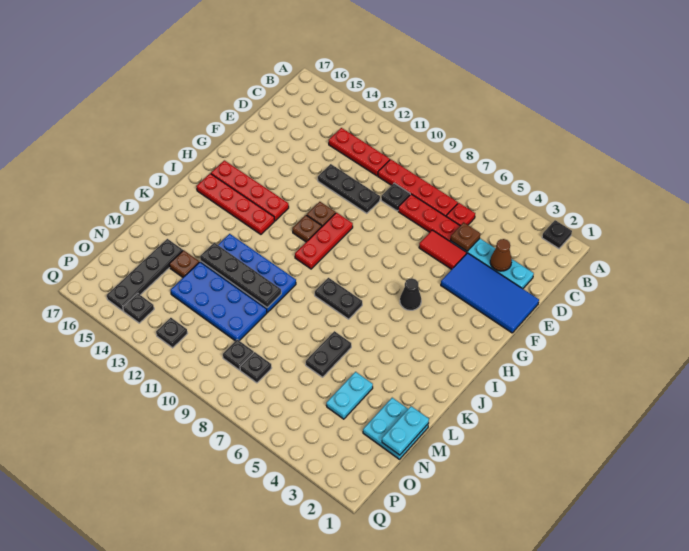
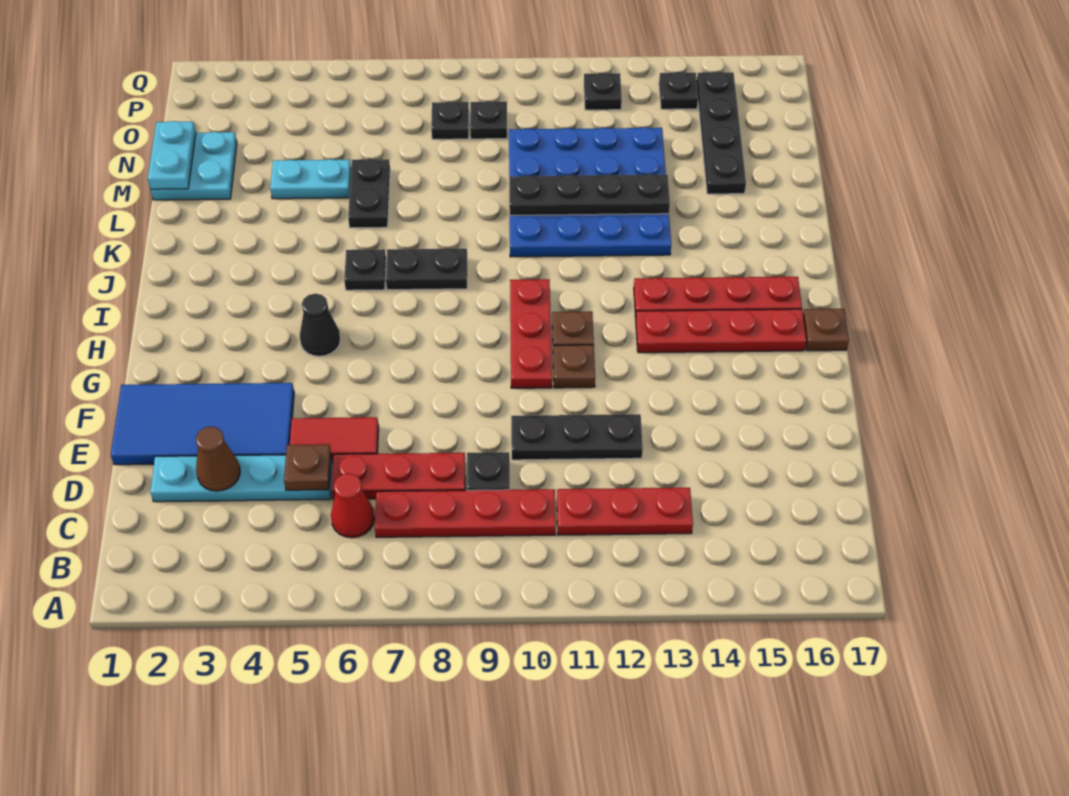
black plate A2 level 1 -> black plate J6 level 1
red plate C6 level 1 -> red cone C6 level 1
cyan plate M4:N4 level 1 -> cyan plate M4:M5 level 1
brown plate M14 level 1 -> brown plate H17 level 1

